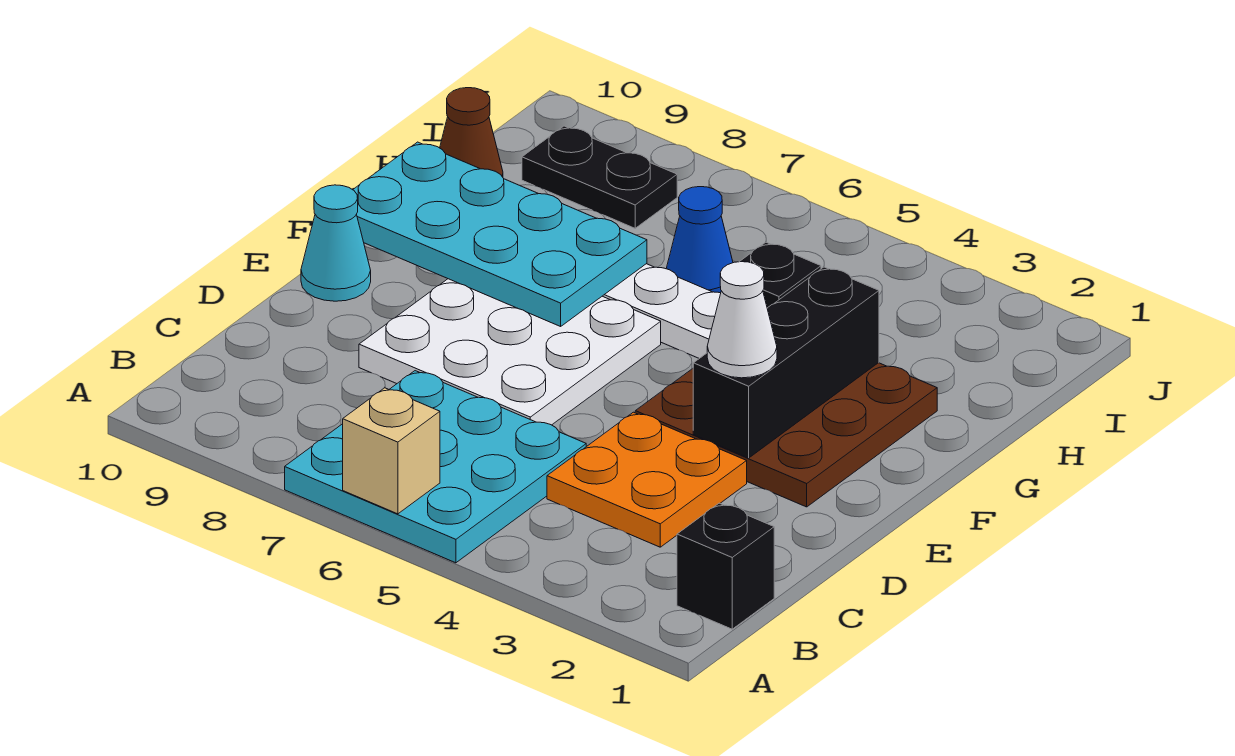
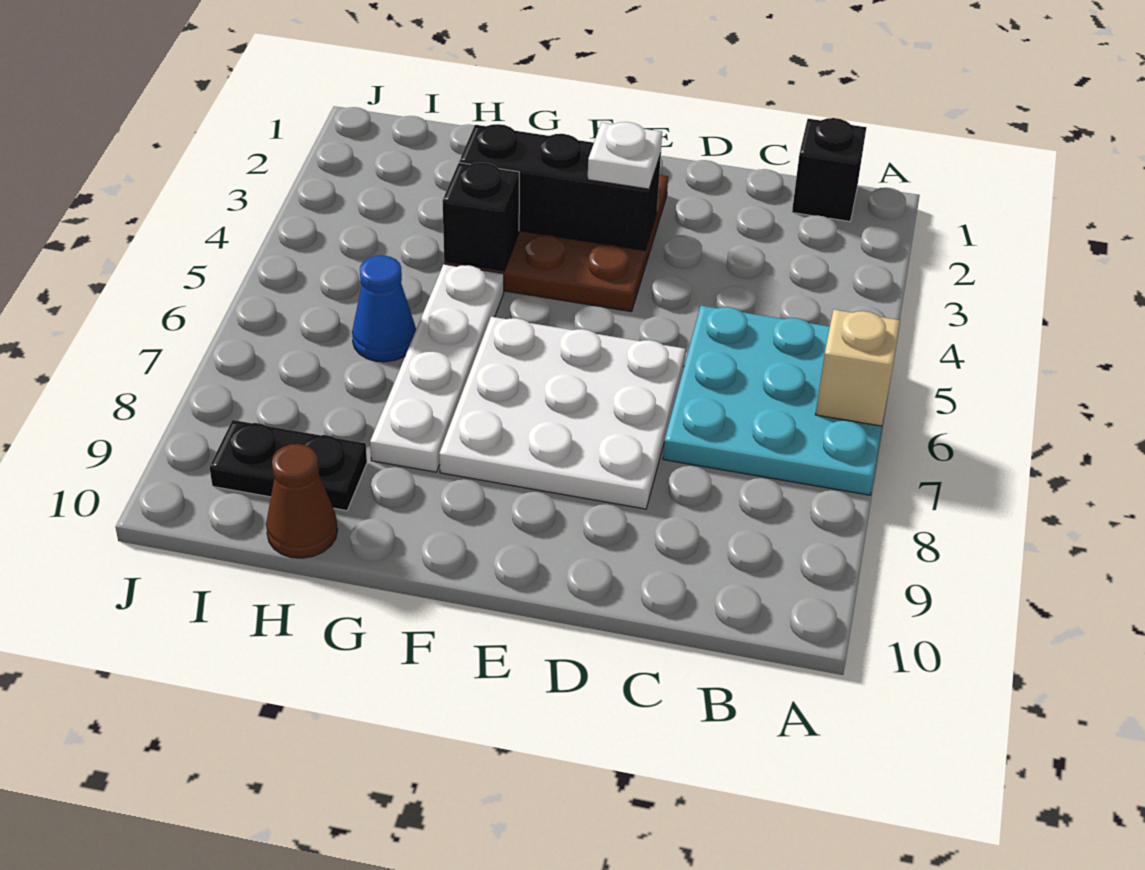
orange plate C3:D4 level 1 -> none
white cone E3 level 3 -> white plate E3 level 3
cyan cone E10 level 1 -> none
cyan plate F7:G10 level 2 -> none
black plate I8:I9 level 1 -> black plate H9:I9 level 1

